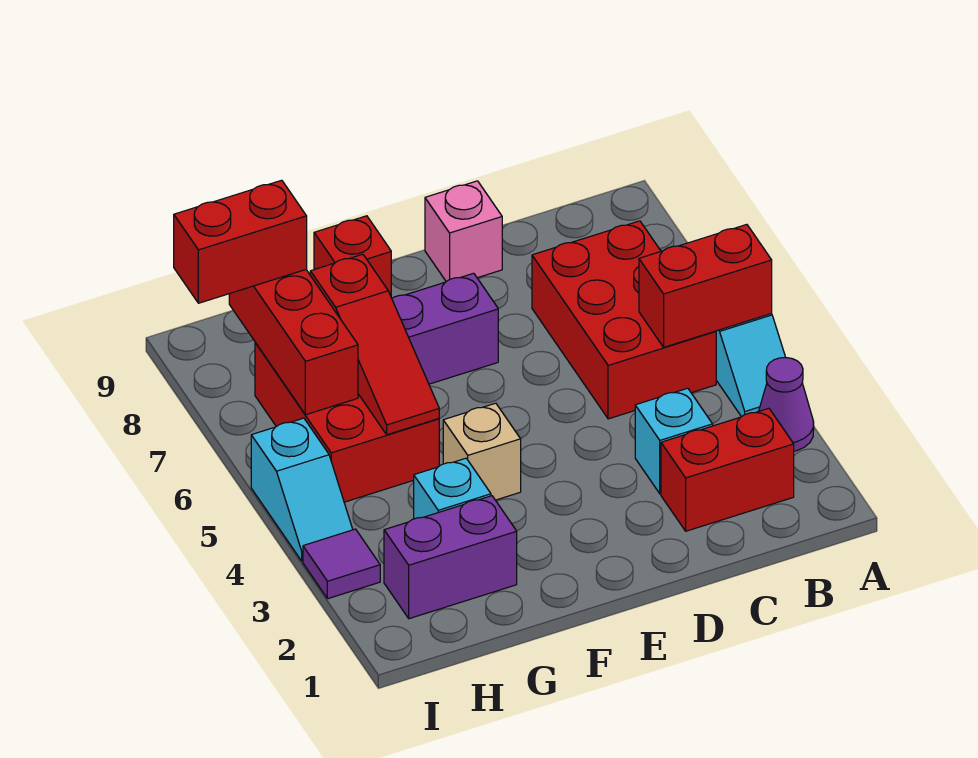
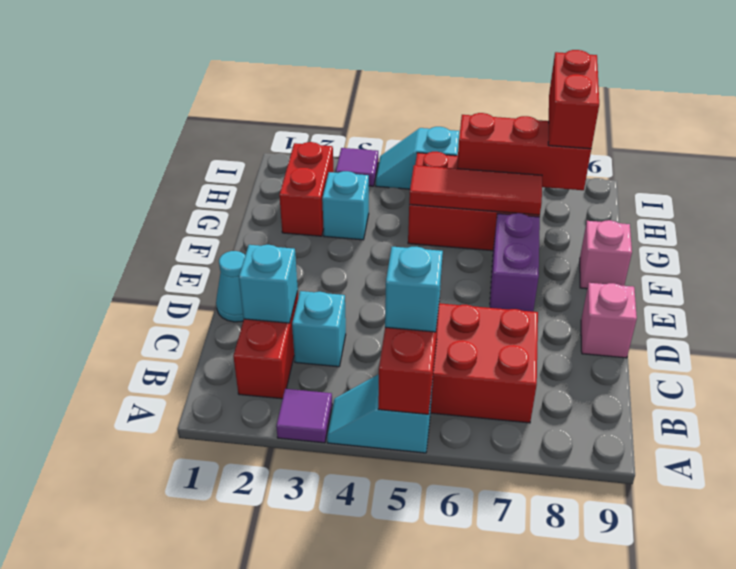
purple cone A3 level 1 -> purple tile A3 level 1
none -> cyan brick B5 level 3
none -> cyan brick C2 level 2
none -> cyan cone D1 level 1
tan brick F4 level 1 -> none
red brick F9 level 1 -> pink brick F9 level 1
purple brick G2:H2 level 1 -> red brick G2:H2 level 1
red slope G5:G7 level 2 top 7 -> red tile G5:G7 level 2

